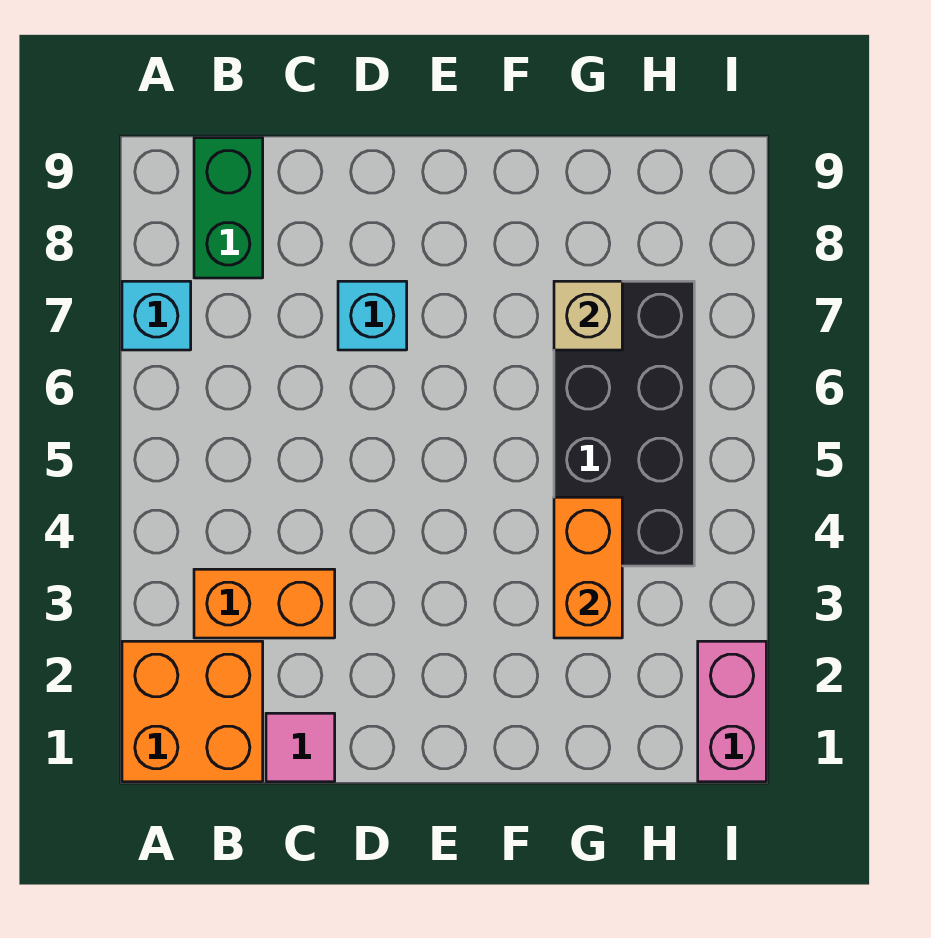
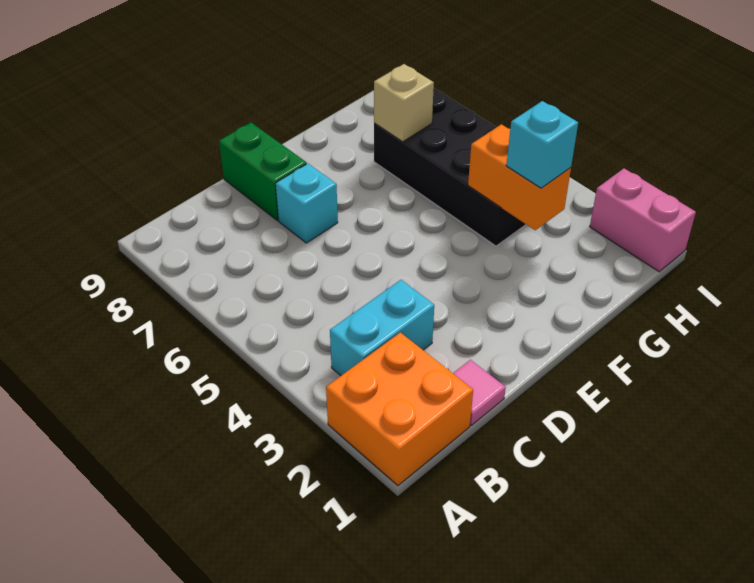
cyan brick A7 level 1 -> cyan brick G3 level 3
orange brick B3:C3 level 1 -> cyan brick B3:C3 level 1
green brick B8:B9 level 1 -> green brick D8:D9 level 1

